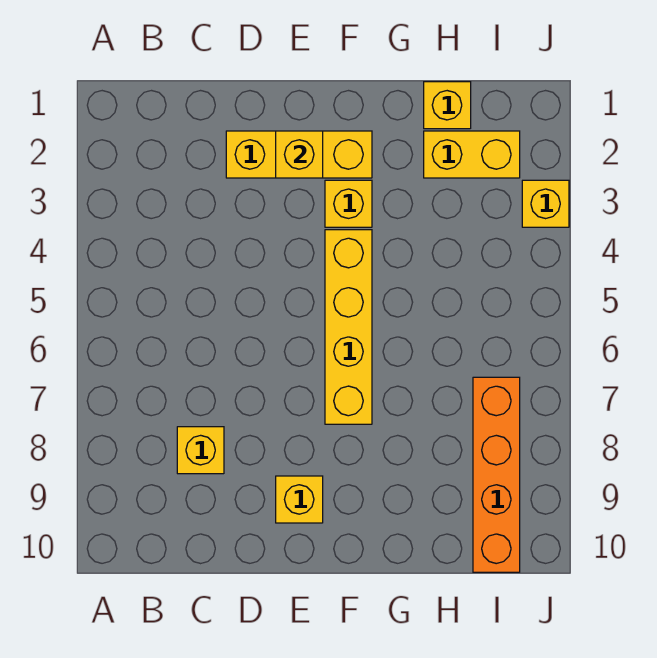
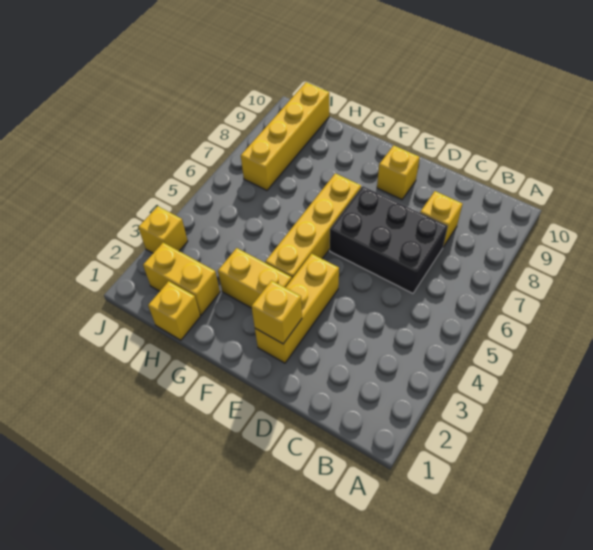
none -> black brick C6:E7 level 1
yellow brick D2:F2 level 1 -> yellow brick E2:E4 level 1
yellow brick F3 level 1 -> yellow brick F3:G3 level 1
orange brick I7:I10 level 1 -> yellow brick I7:I10 level 1

